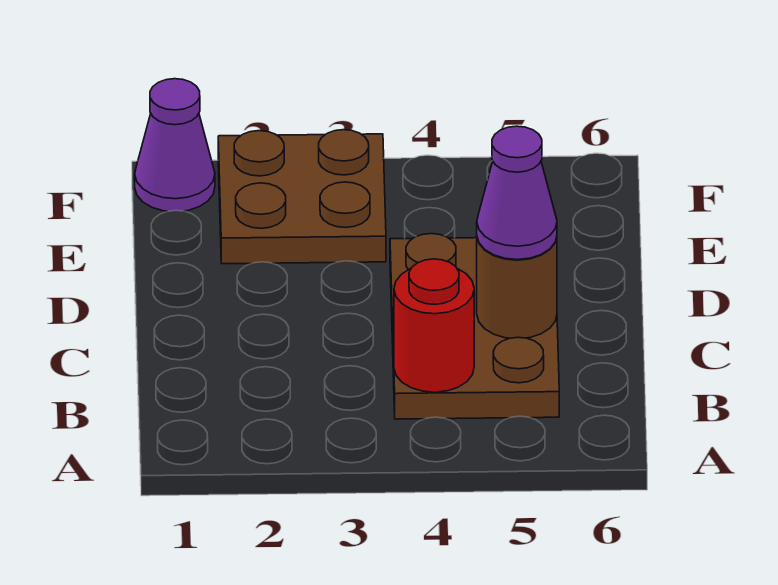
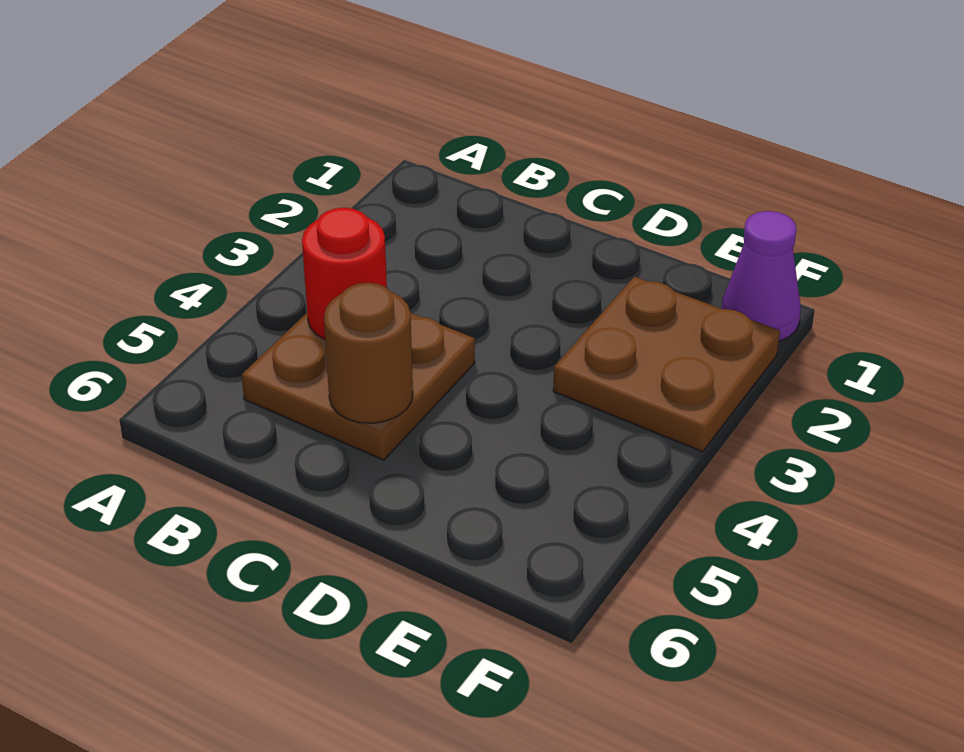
brown plate B4:D5 level 1 -> brown plate B4:C5 level 1
purple cone C5 level 3 -> none

